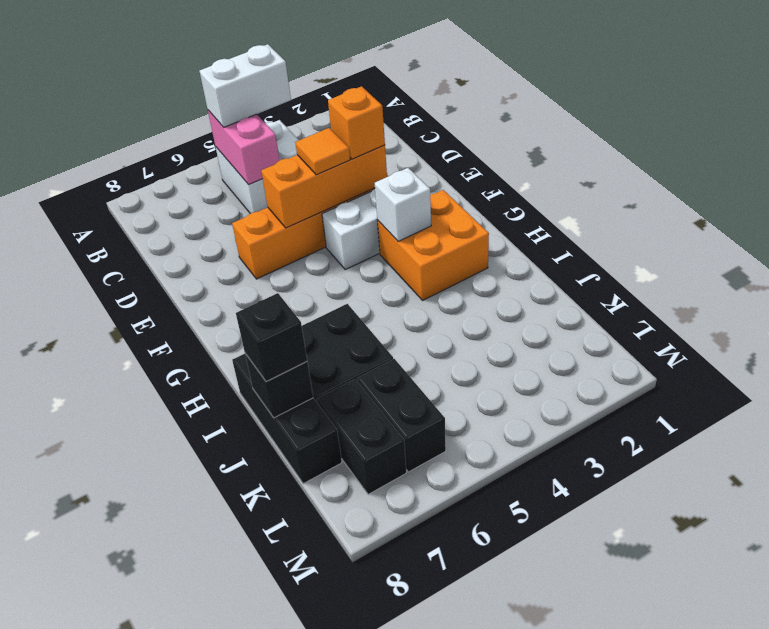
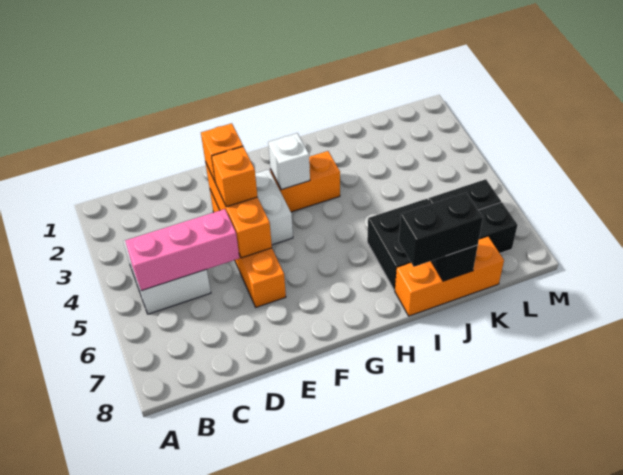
white brick B4:B5 level 3 -> none
pink brick B5:C5 level 2 -> pink brick B5:D5 level 2
orange tile E4 level 3 -> orange brick E4 level 3
orange brick G2:H3 level 1 -> orange brick G3:H3 level 1
black brick I8:K8 level 1 -> orange brick I8:K8 level 1
black brick J8 level 3 -> black brick I8:J8 level 3

